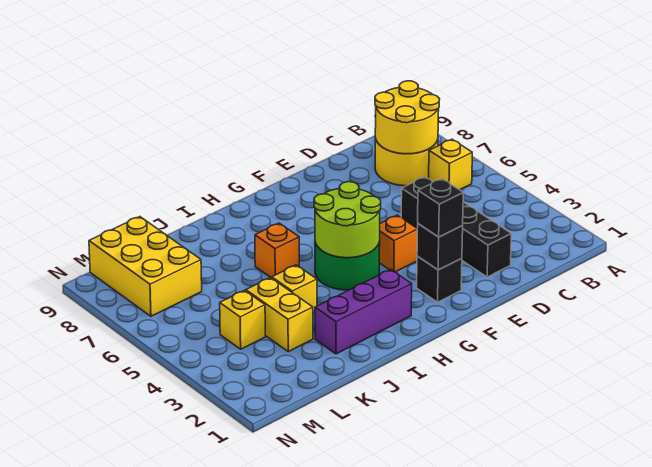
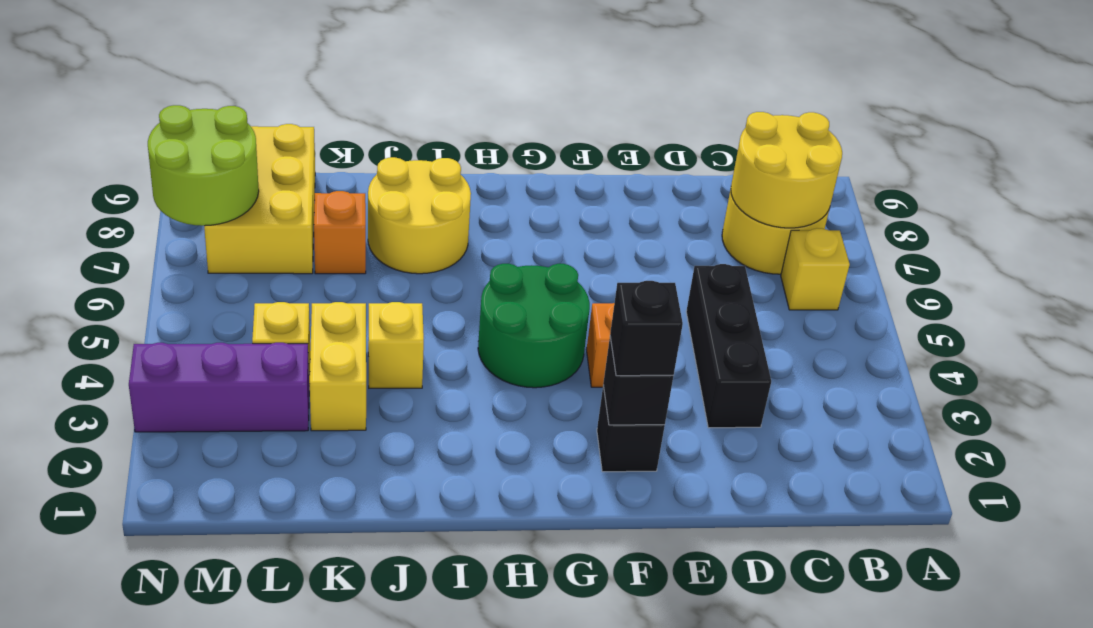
black brick D2:D5 level 1 -> black brick D3:D5 level 1
lime round brick G4:H5 level 2 -> lime round brick M7:N8 level 2
purple brick H2:J2 level 1 -> purple brick L3:N3 level 1
orange brick I6 level 1 -> orange brick K7 level 1
none -> yellow round brick I7:J8 level 1

